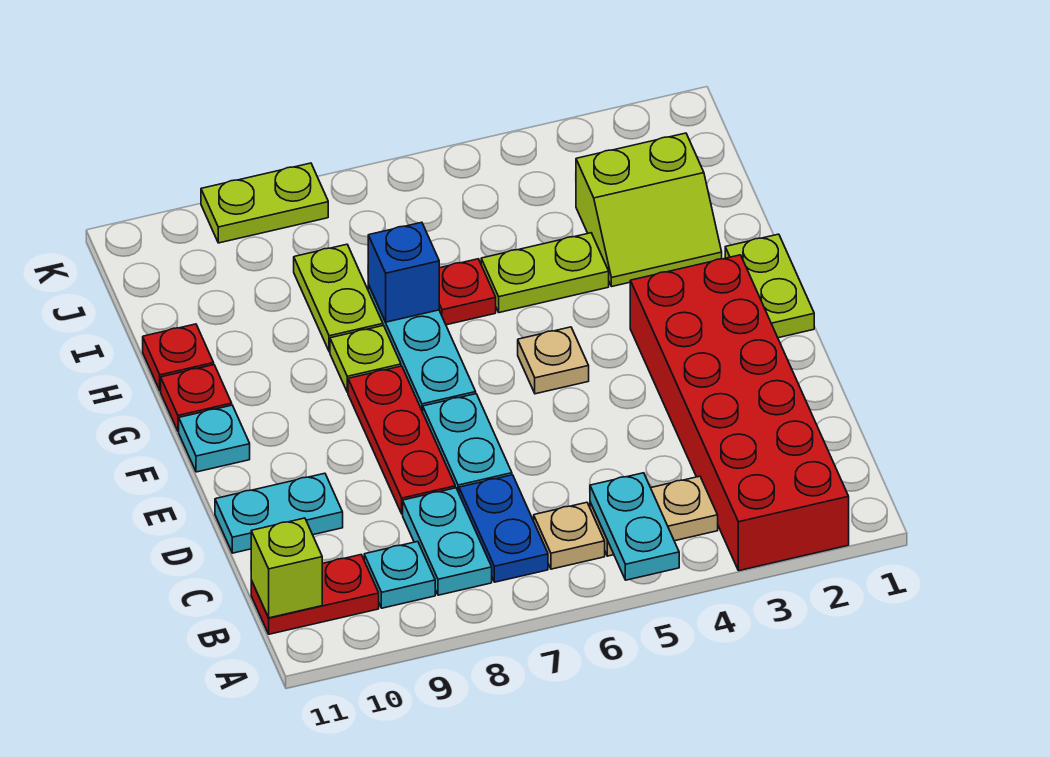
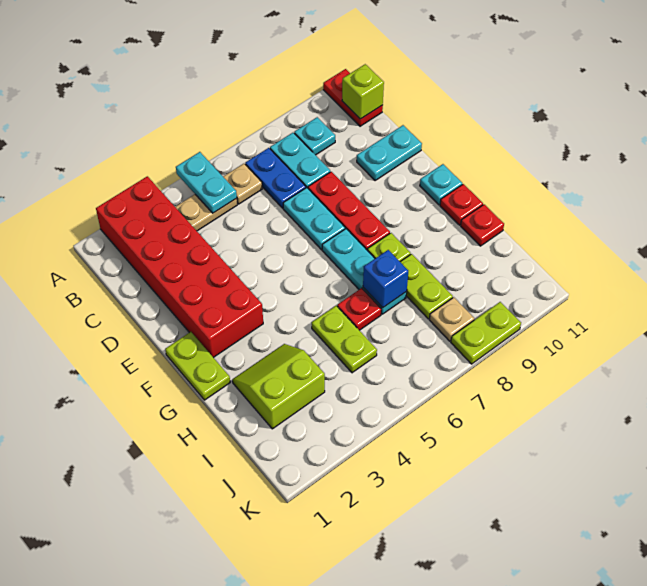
red plate B10:B11 level 1 -> red plate A11:B11 level 1
tan plate F5 level 1 -> tan plate J8 level 1
lime plate H4:H5 level 1 -> lime plate H5:I5 level 1

